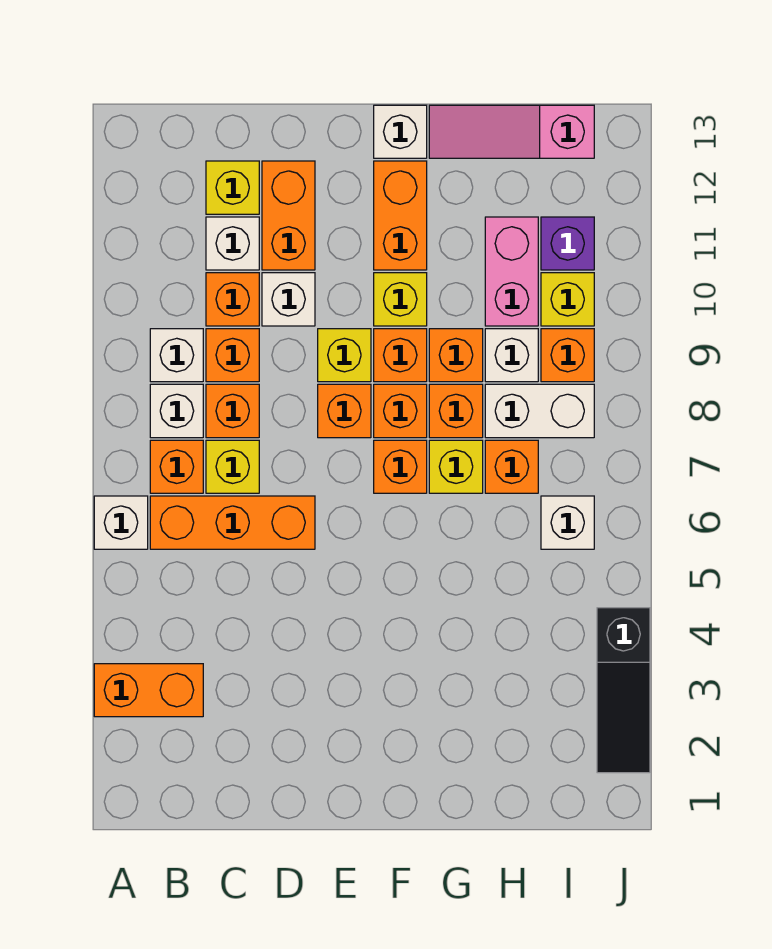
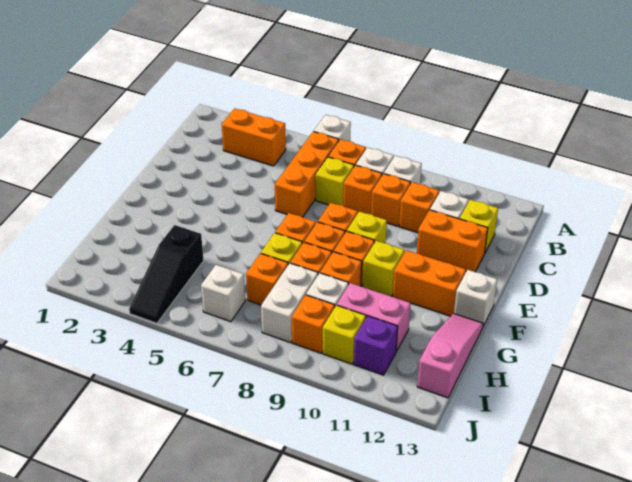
orange brick A3:B3 level 1 -> orange brick B3:B4 level 1
white brick D10 level 1 -> none
black slope J2:J4 level 1 top 4 -> black slope H4:J4 level 1 top H

